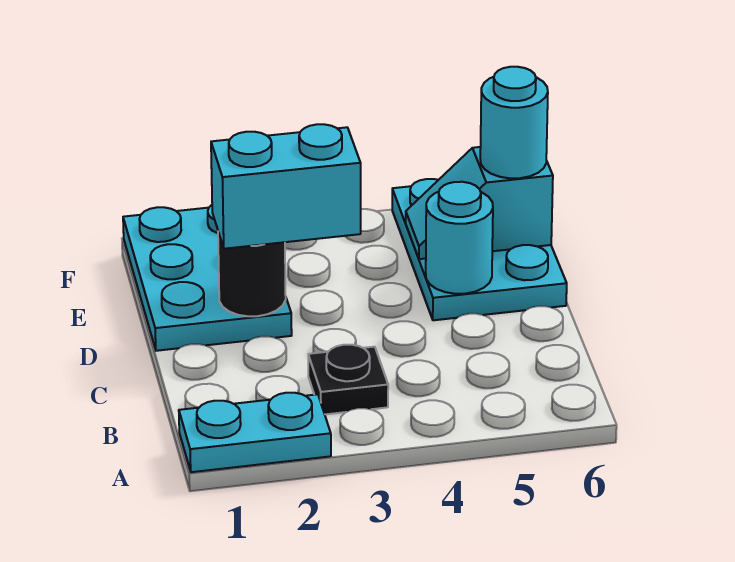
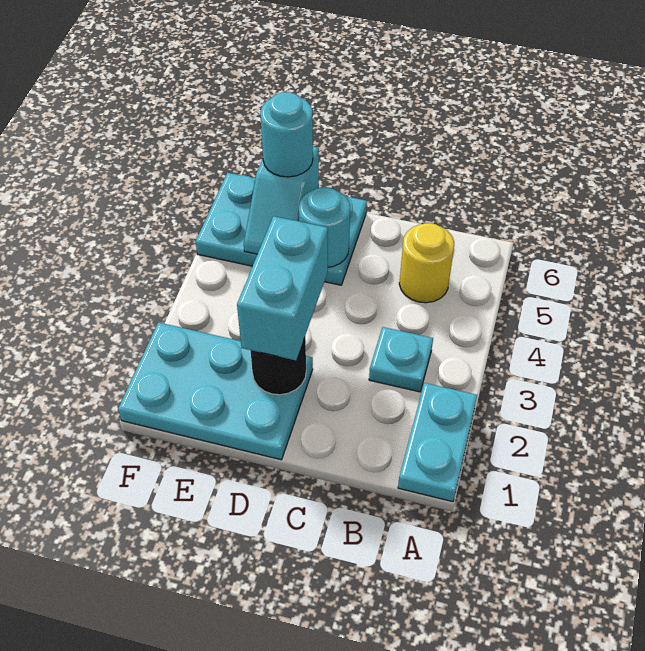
black plate B3 level 1 -> cyan plate B3 level 1
none -> yellow round brick B5 level 1

